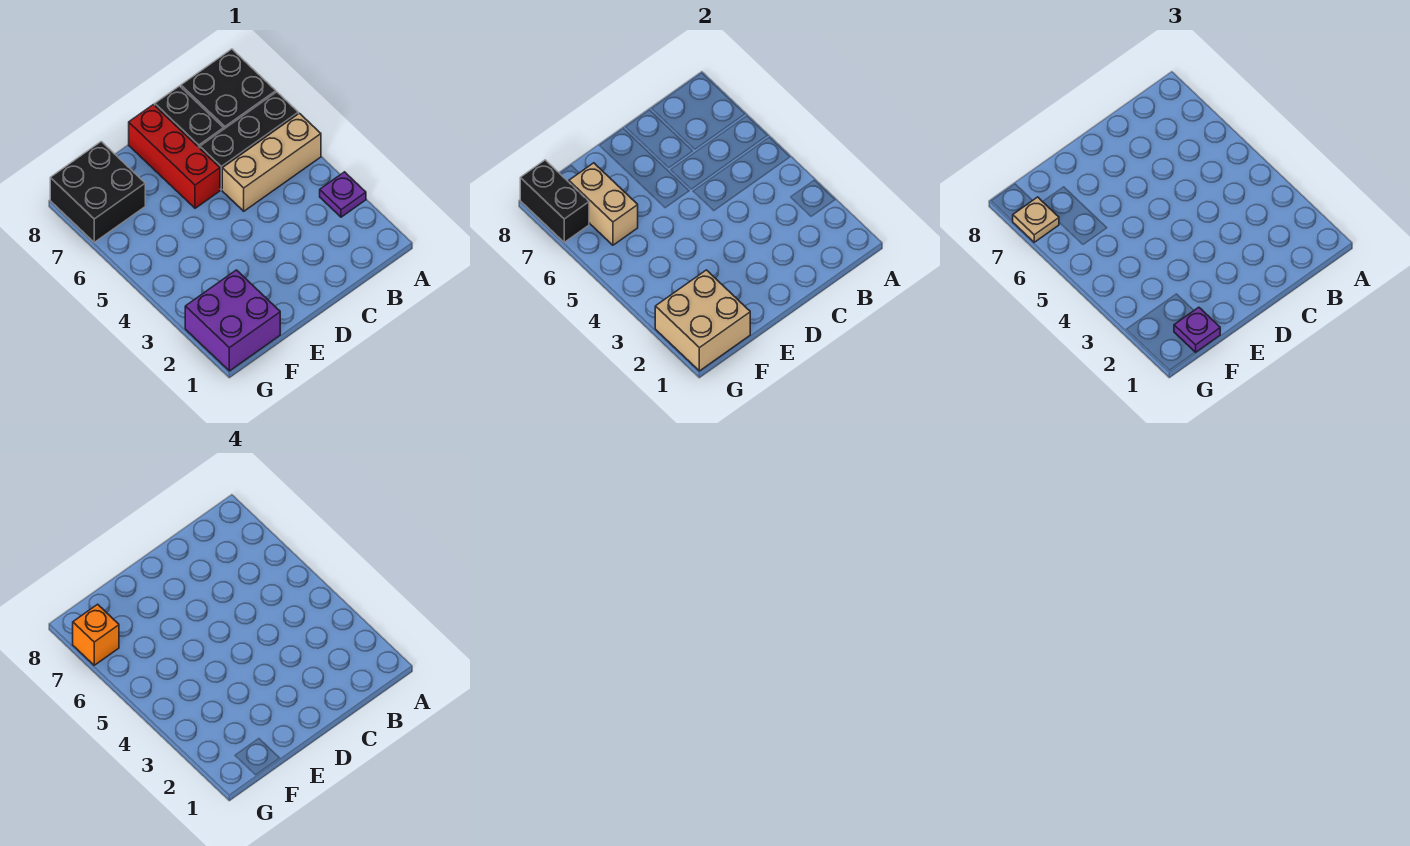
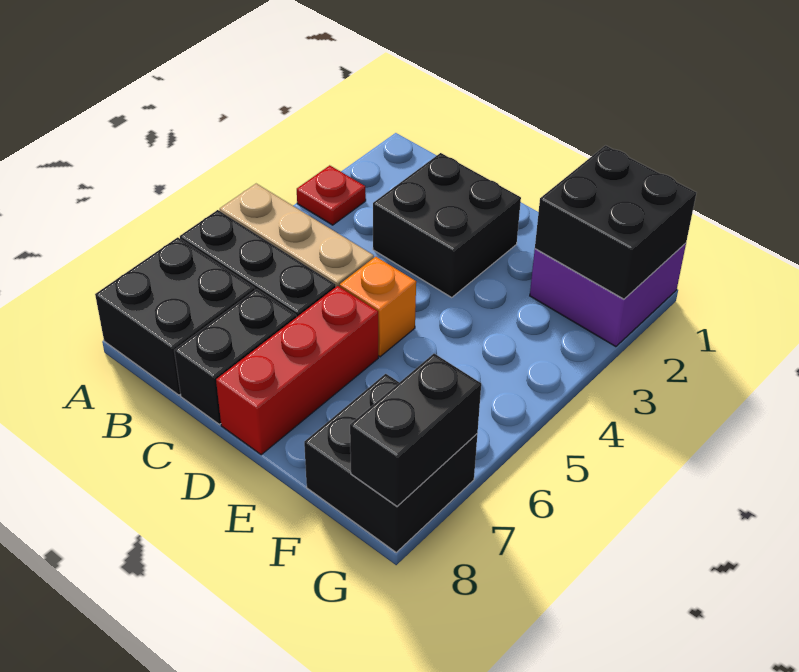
purple plate A3 level 1 -> red plate A3 level 1
none -> black brick C2:D3 level 1
tan brick F1:G2 level 2 -> black brick F1:G2 level 2
purple plate F1 level 3 -> none
tan brick F6:F7 level 2 -> none
tan plate G7 level 3 -> none
orange brick G7 level 4 -> orange brick D5 level 1

